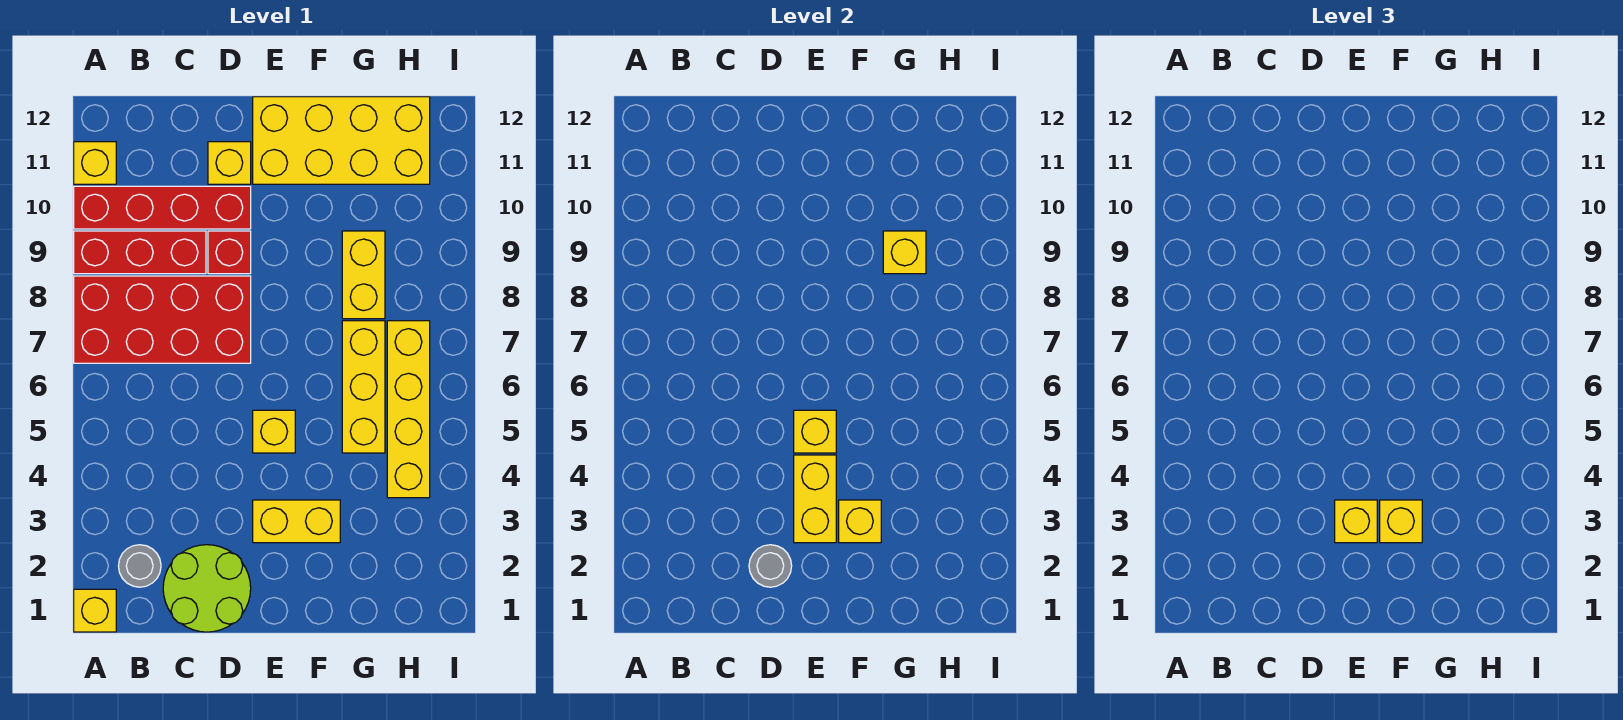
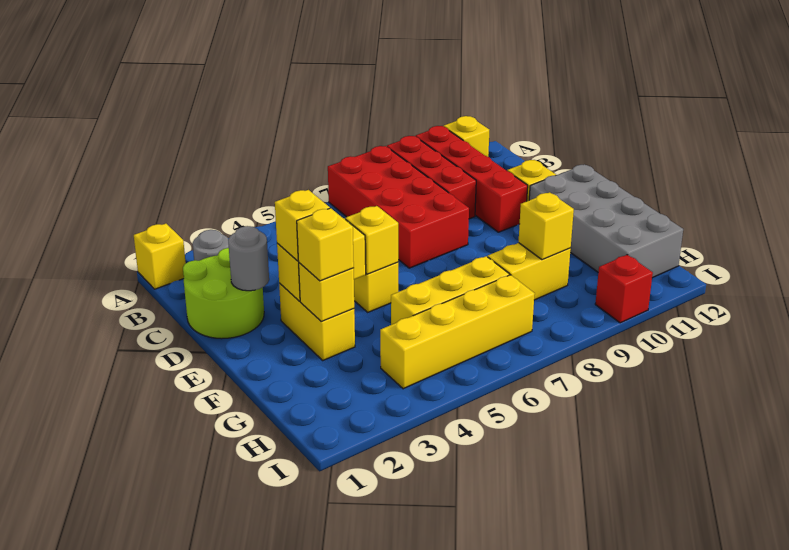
red brick D9 level 1 -> red brick I10 level 1
yellow brick E11:H12 level 1 -> grey brick E11:H12 level 1

